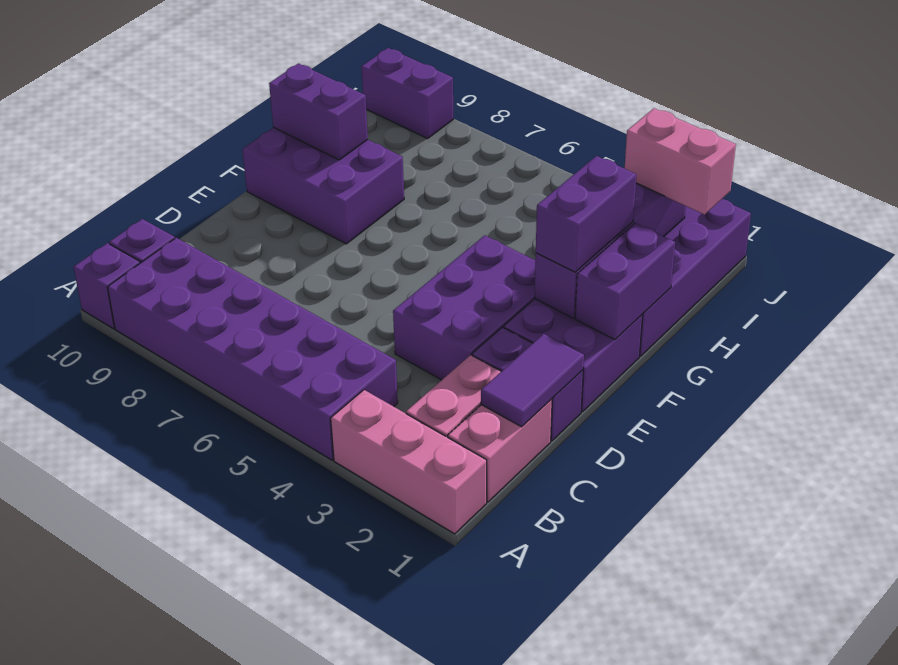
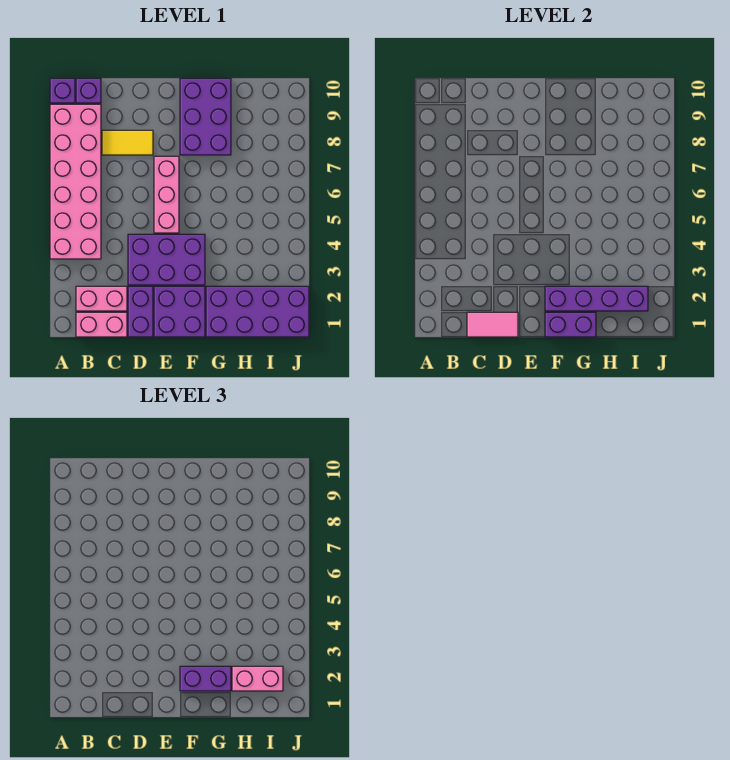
pink brick A1:A3 level 1 -> pink brick E5:E7 level 1
purple brick A4:B9 level 1 -> pink brick A4:B9 level 1
purple tile C1:D1 level 2 -> pink tile C1:D1 level 2
none -> yellow tile C8:D8 level 1
purple brick G9:G10 level 2 -> none
pink brick I1:I2 level 3 -> pink brick H2:I2 level 3
purple brick J9:J10 level 1 -> none

